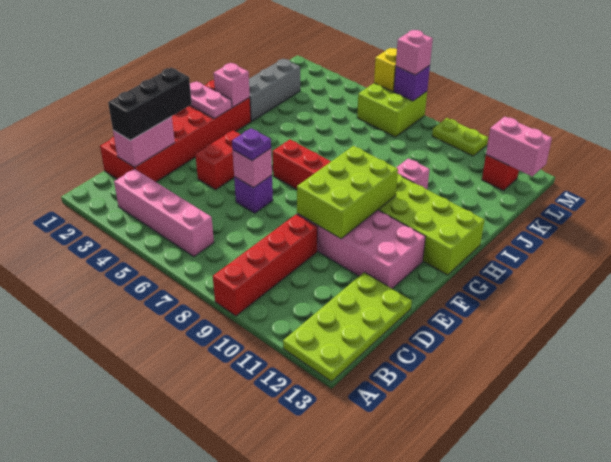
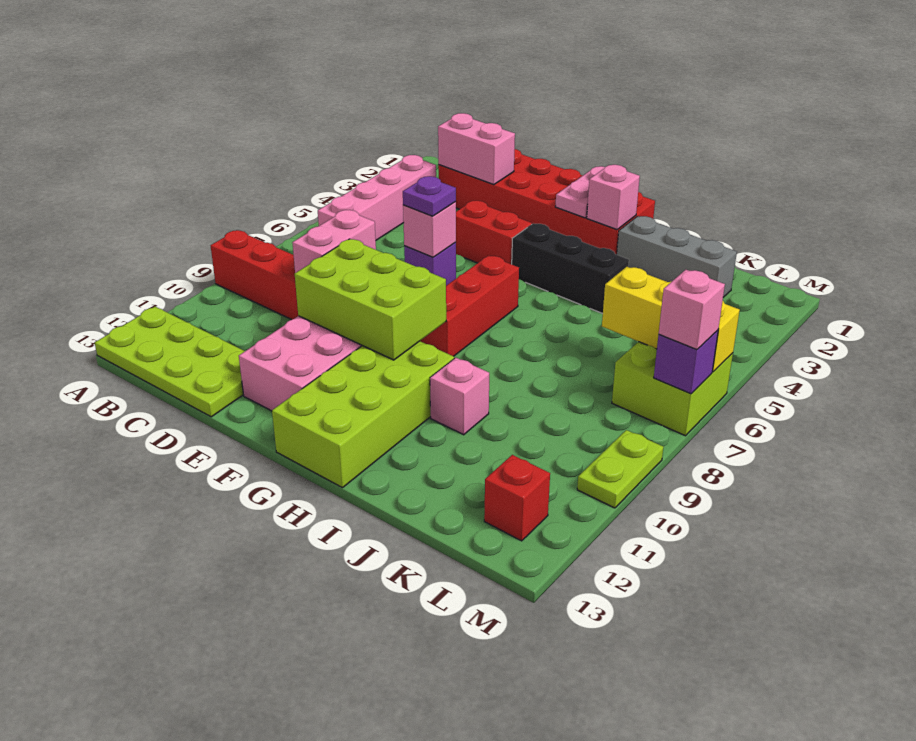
black brick C2:E2 level 3 -> black brick G4:I4 level 1
pink brick L12:L13 level 2 -> pink brick D8:D9 level 2
yellow brick M6 level 2 -> yellow brick K6:M6 level 2

